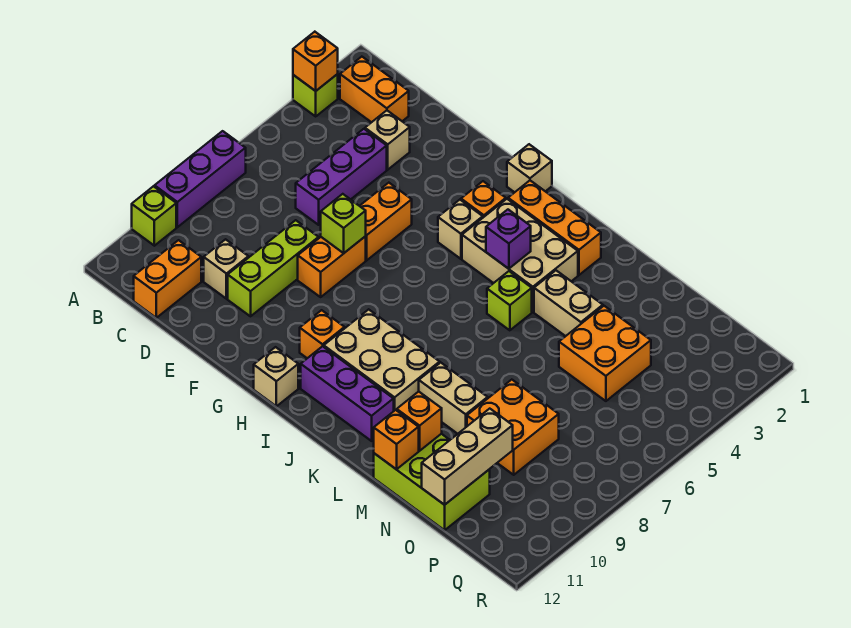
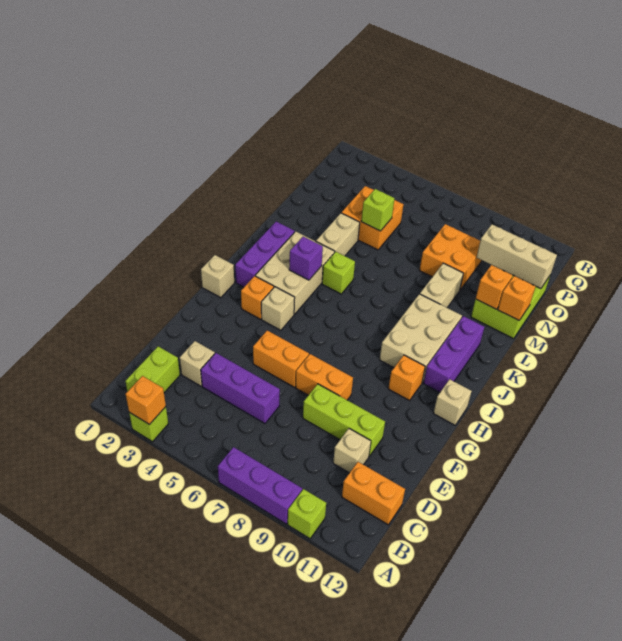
orange brick B2:C2 level 1 -> lime brick B2:C2 level 1
lime brick F7 level 2 -> lime brick N5 level 2
orange brick I2:K2 level 1 -> purple brick I2:K2 level 1

